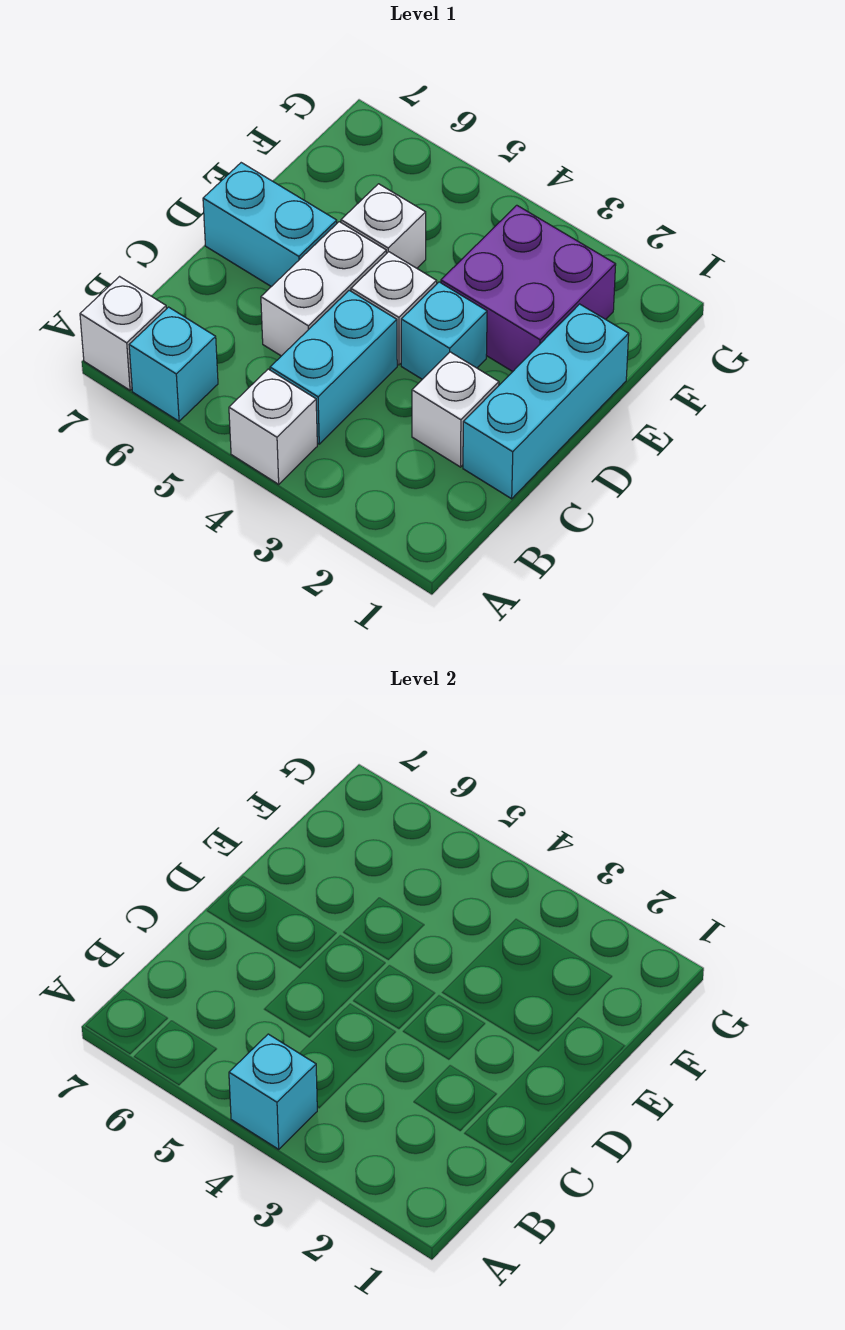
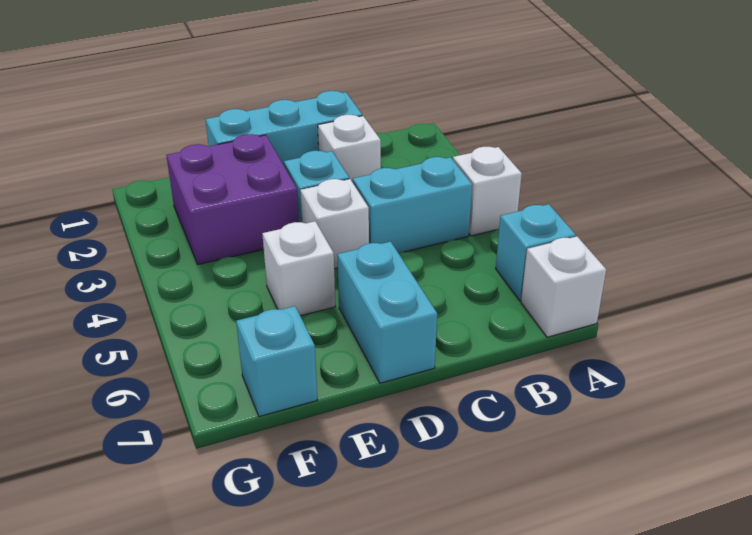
cyan brick A4 level 2 -> cyan brick F7 level 1
white brick C5:D5 level 1 -> none

